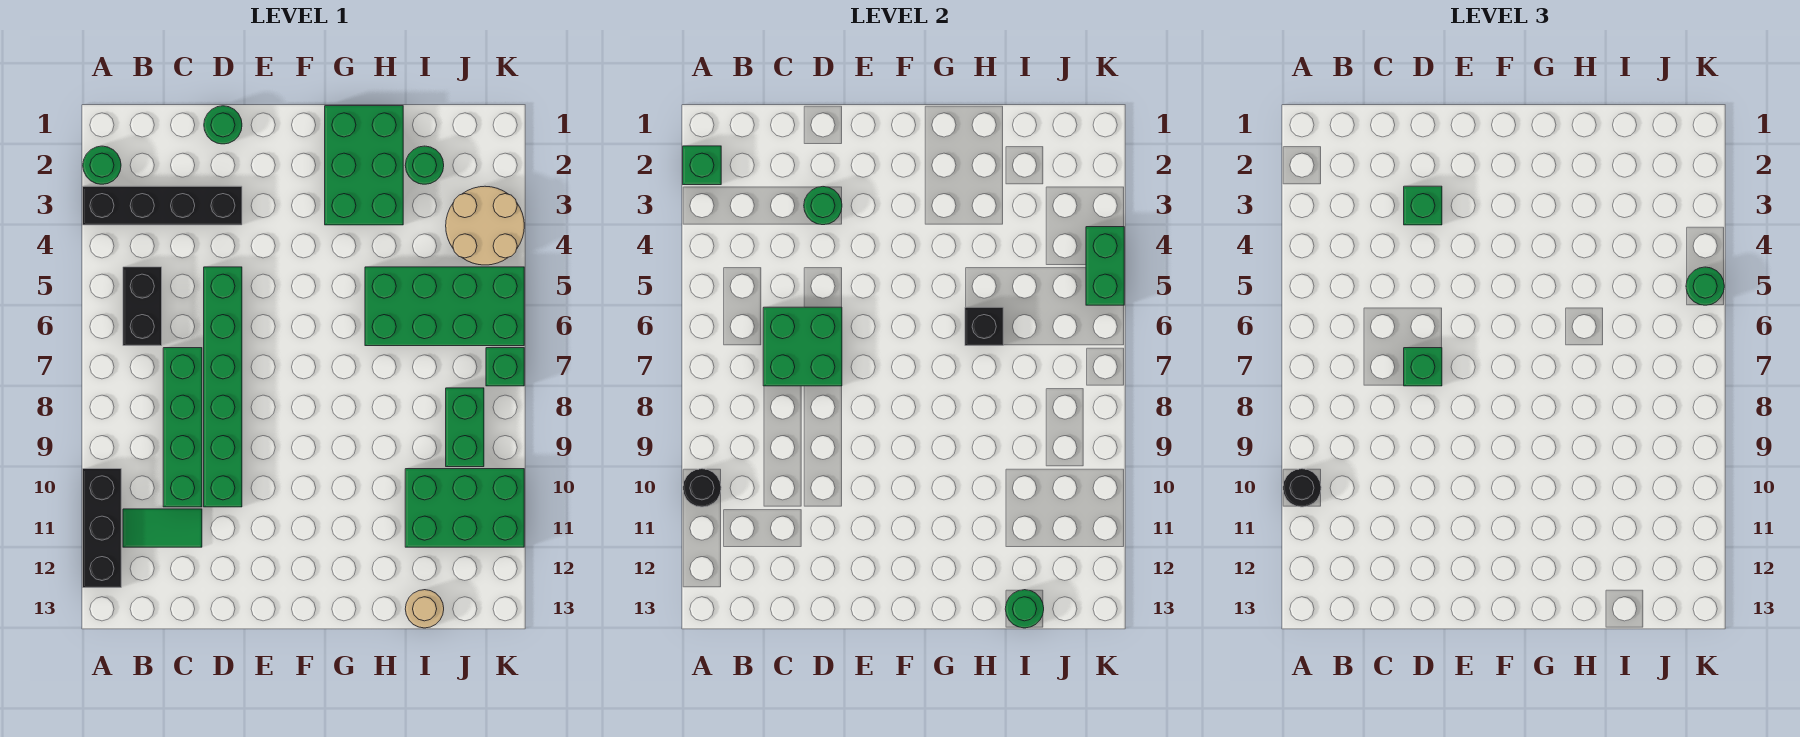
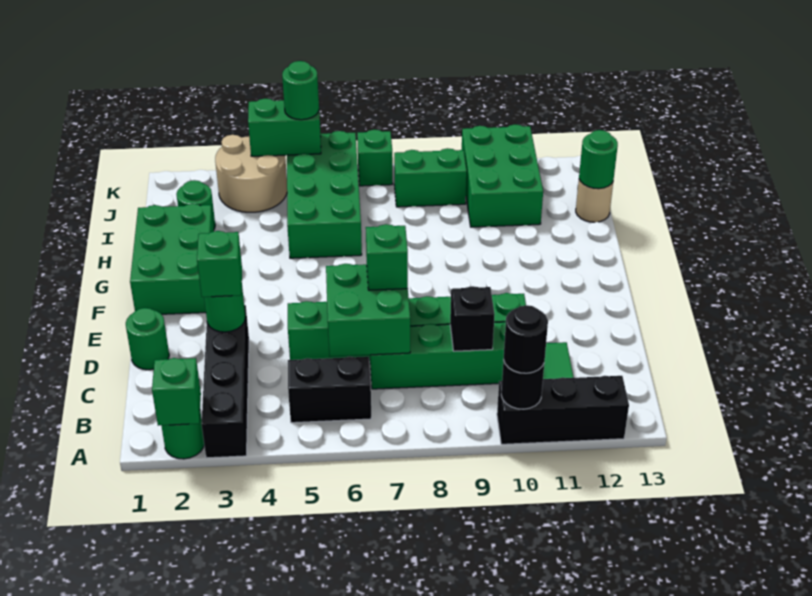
green brick G1:H3 level 1 -> green brick F1:H2 level 1
black brick H6 level 2 -> black brick C9 level 2

